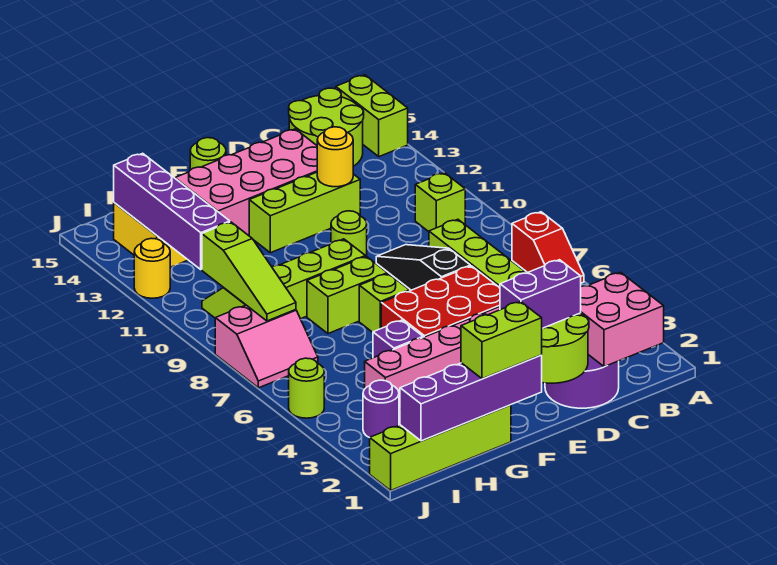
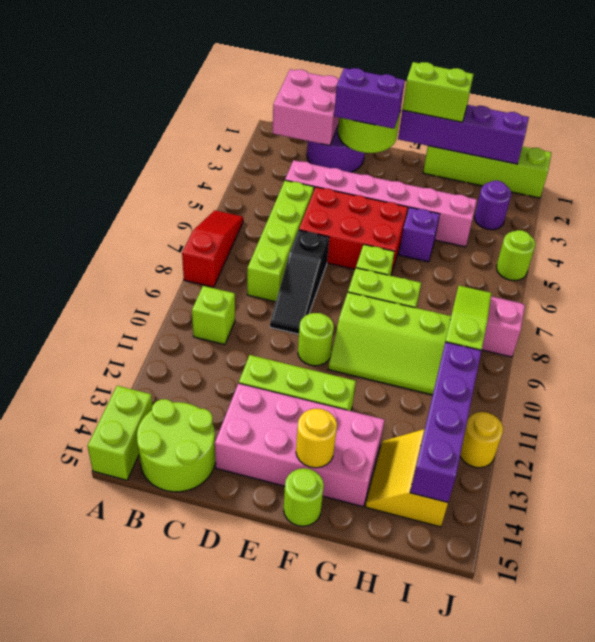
red slope A6:A7 level 1 top 7 -> red slope A6:A8 level 1 top 8
yellow round brick D12 level 2 -> yellow round brick F14 level 2

